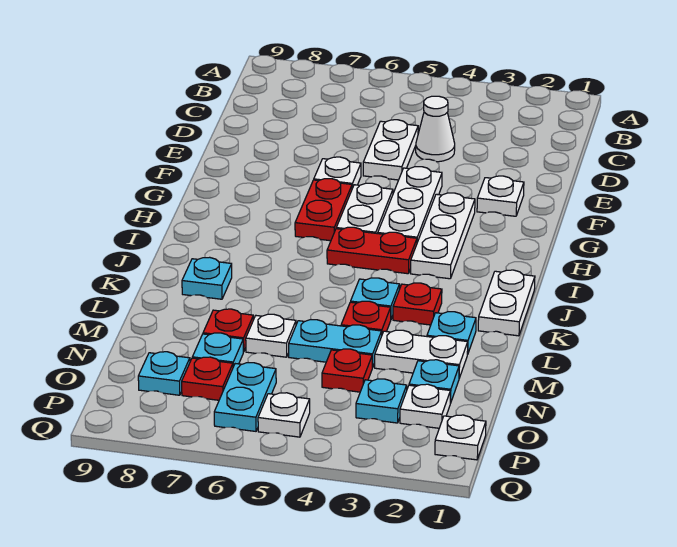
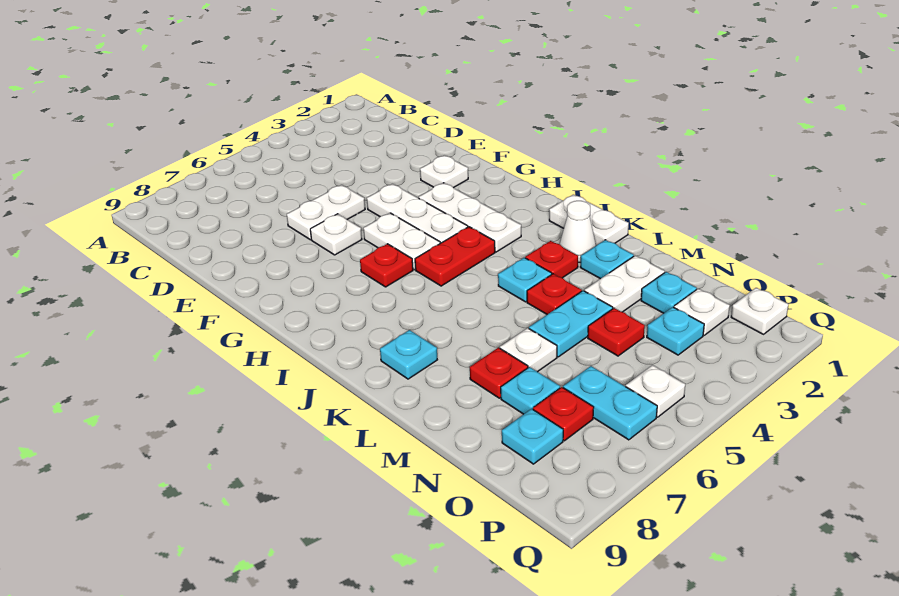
white cone D4 level 1 -> white cone K2 level 1
white plate D5:E5 level 1 -> white plate E5:E6 level 1
red plate G6:H6 level 1 -> red plate H6 level 1

